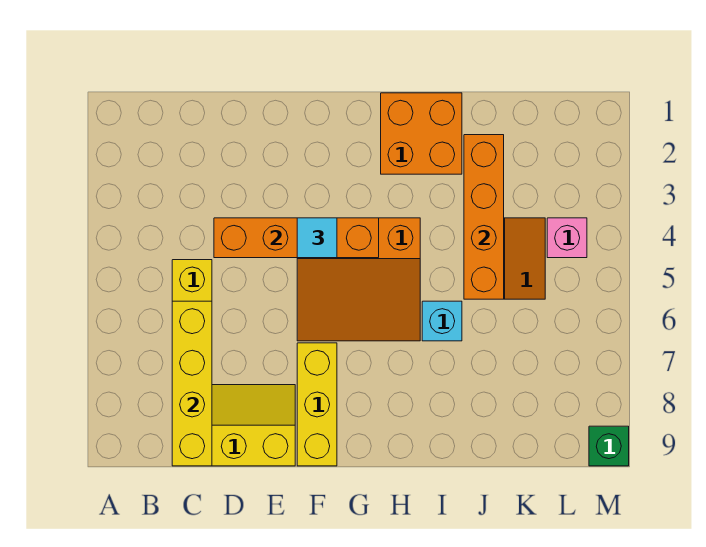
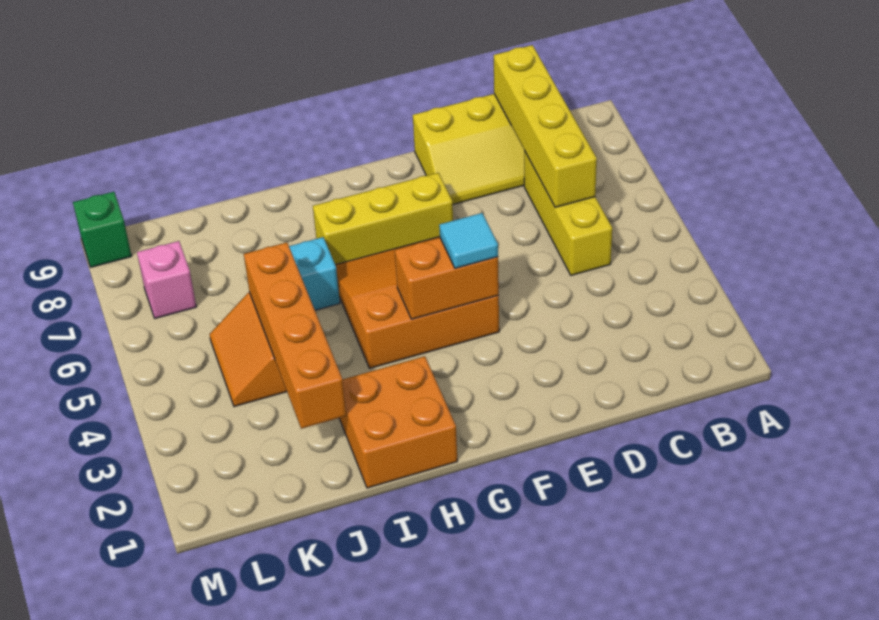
orange brick D4:G4 level 2 -> orange brick F4:G4 level 2
yellow brick F7:F9 level 1 -> yellow brick F7:H7 level 1
pink brick L4 level 1 -> pink brick L7 level 1

